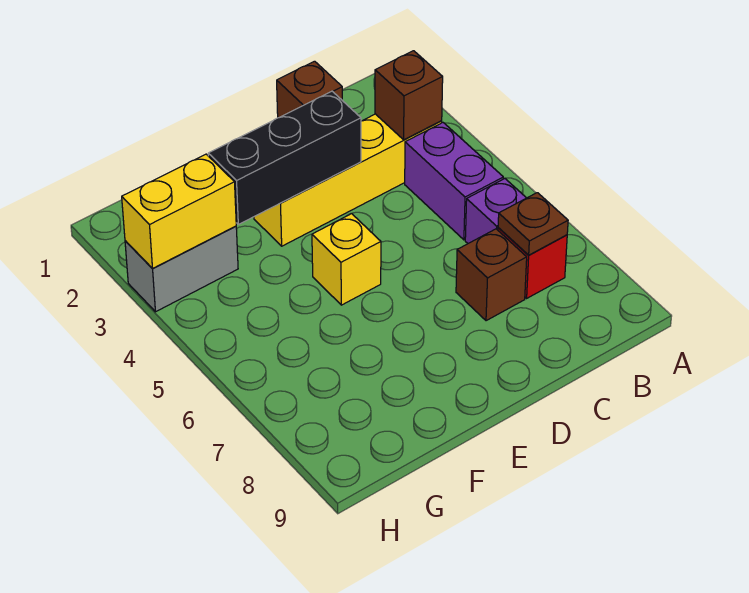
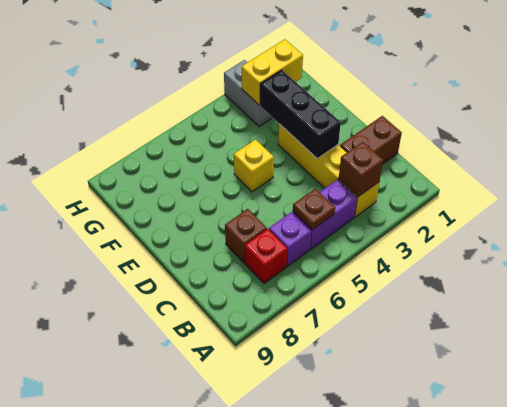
brown plate B7 level 2 -> brown plate B5 level 2
brown brick C1 level 1 -> brown brick C1:C2 level 1
yellow brick G3:H3 level 2 -> yellow brick G2:G3 level 2

